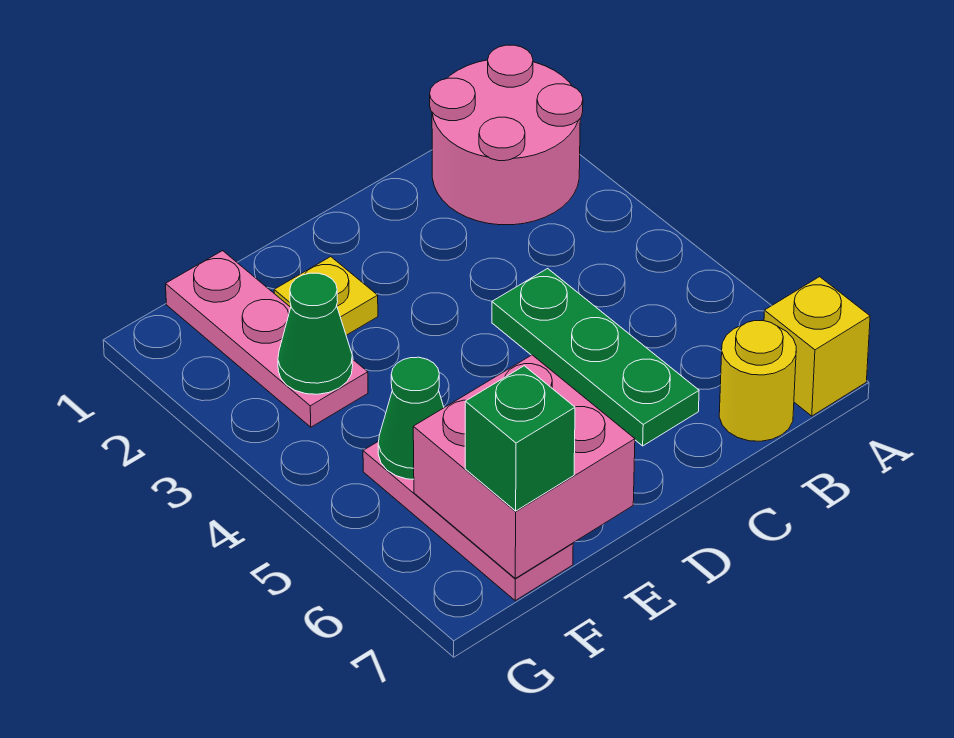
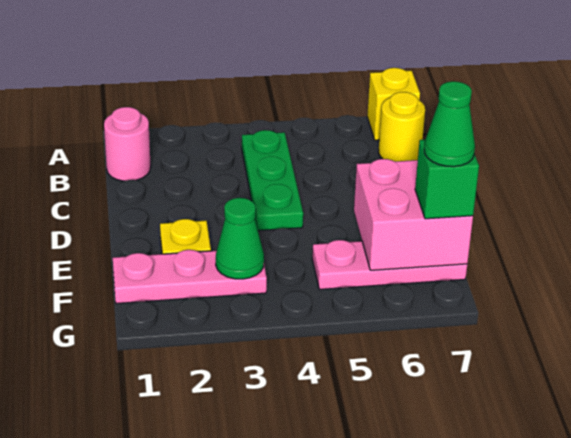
pink round brick A1:B2 level 1 -> pink round brick B1 level 1
green plate C4:C6 level 1 -> green plate B4:D4 level 1
green cone F5 level 2 -> green cone F7 level 4

